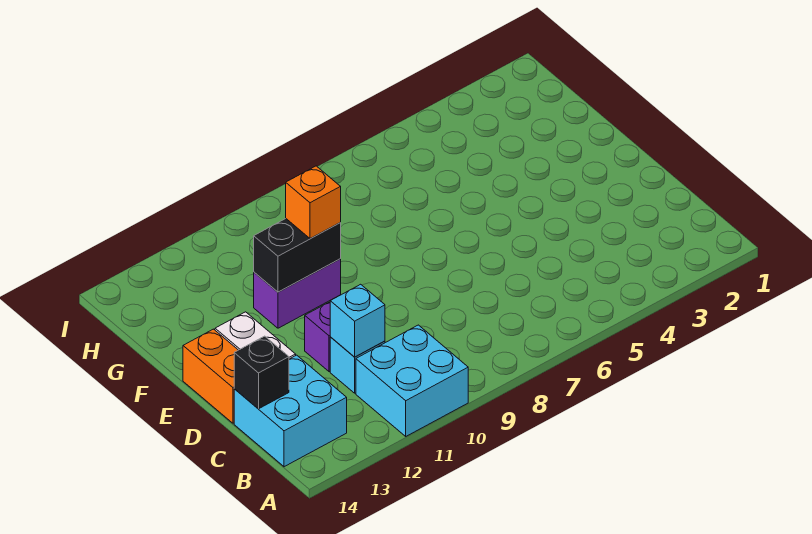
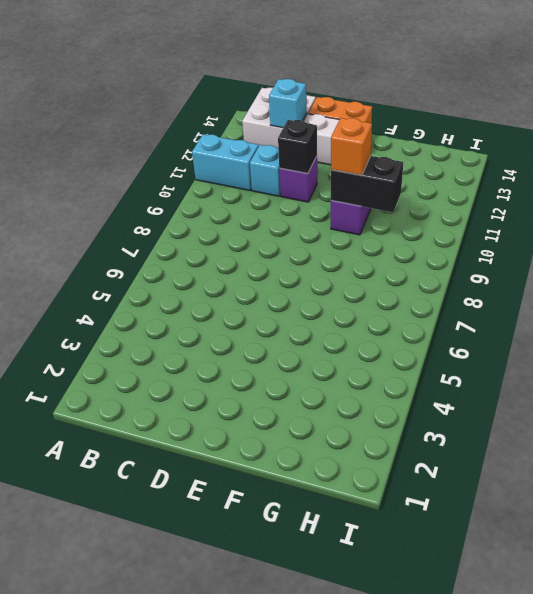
cyan brick A10:B11 level 1 -> cyan brick A11:B11 level 1
cyan brick B13:C14 level 1 -> white brick B13:C14 level 1
cyan brick C11 level 2 -> cyan brick C13 level 2
black brick C14 level 2 -> black brick D11 level 2
black brick F10:F11 level 2 -> black brick F10:G10 level 2

